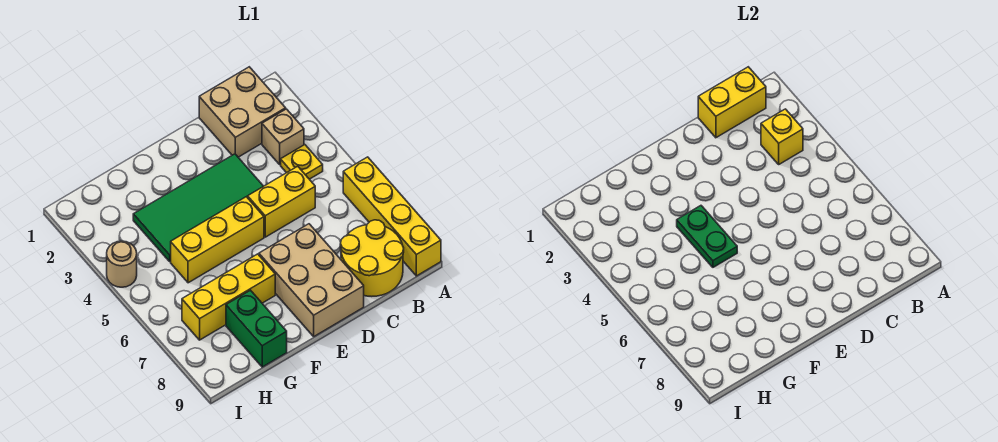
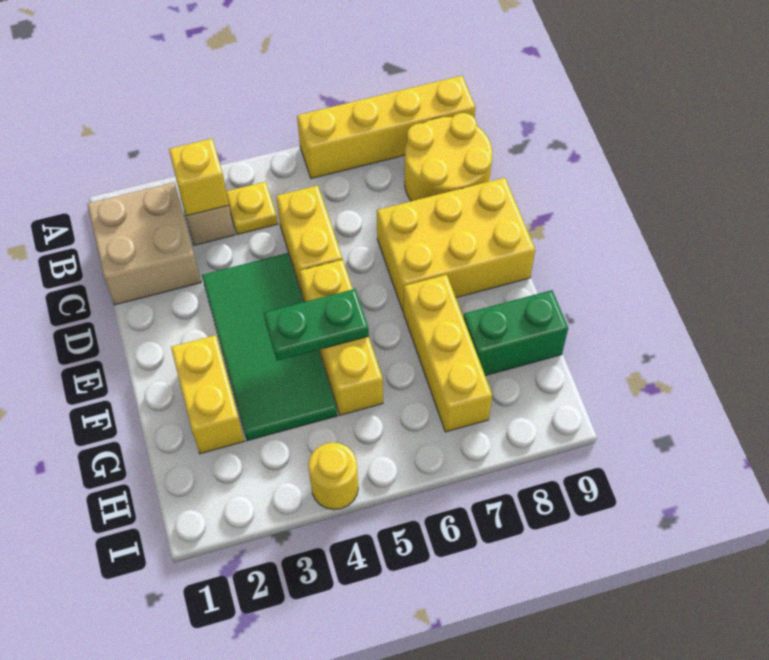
yellow brick B1:C1 level 2 -> yellow brick F2:G2 level 1
tan brick D7:E9 level 1 -> yellow brick D7:E9 level 1
tan round brick I4 level 1 -> yellow round brick I4 level 1

